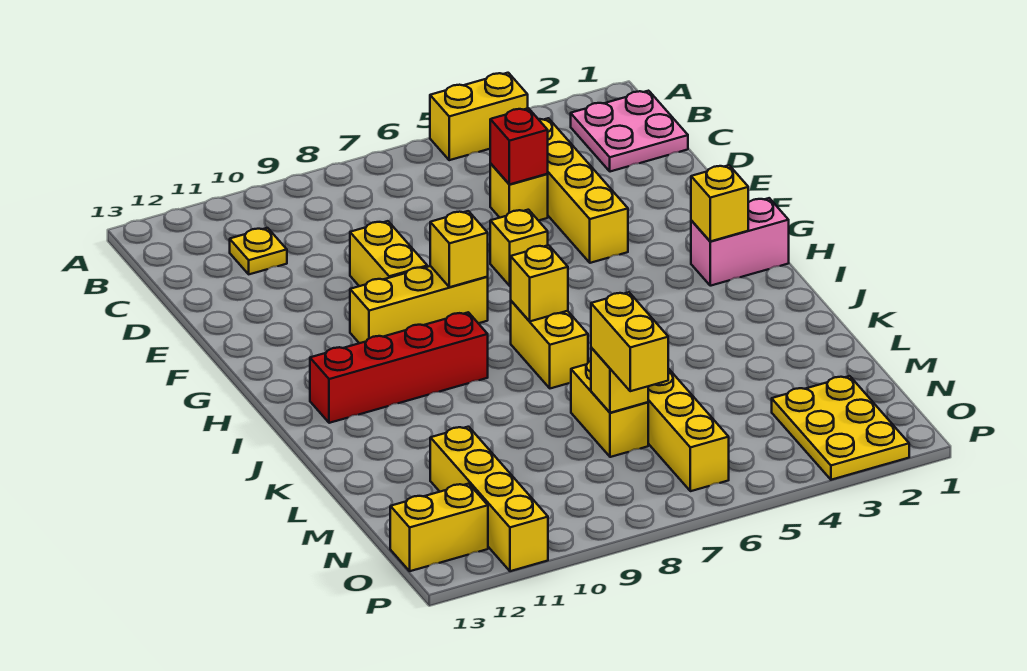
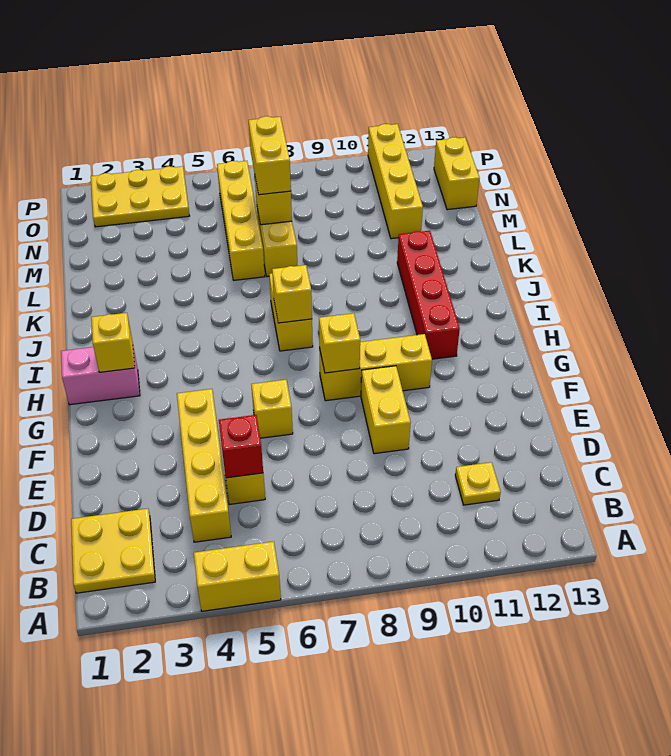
pink plate B1:C2 level 1 -> yellow plate B1:C2 level 1
red brick I9:I12 level 1 -> red brick H11:K11 level 1
yellow plate N2:P3 level 1 -> yellow plate O2:P4 level 1
yellow brick O12:O13 level 1 -> yellow brick N13:O13 level 1

